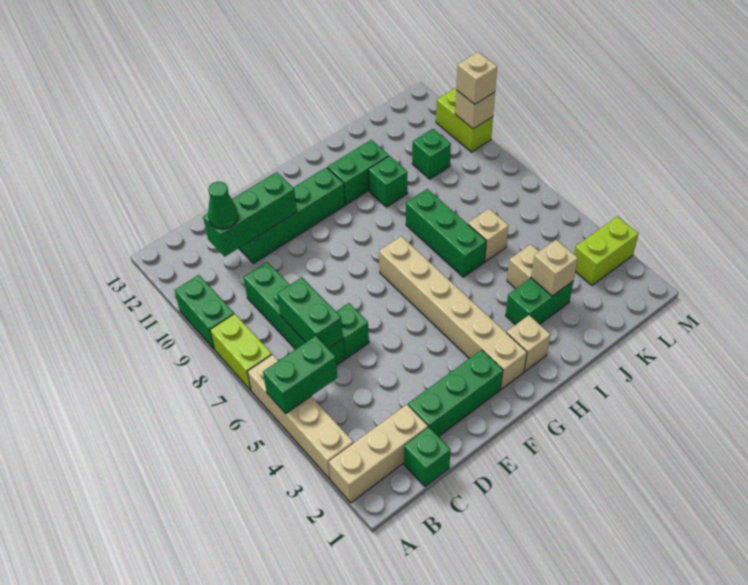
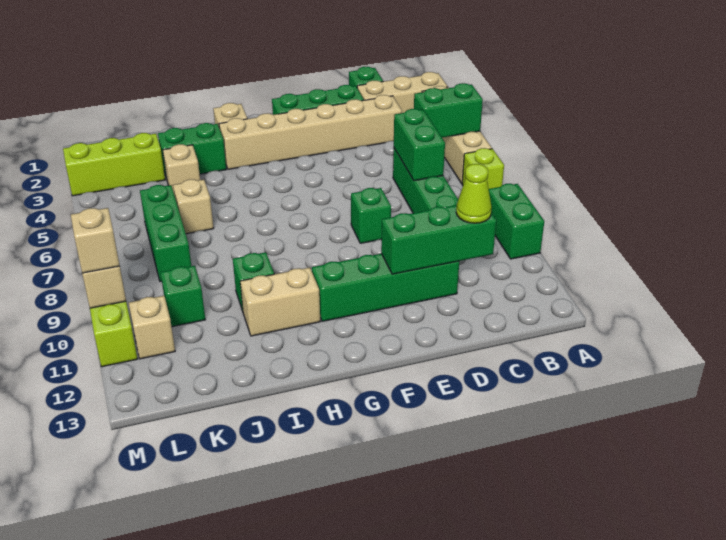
lime brick A7:A8 level 1 -> lime brick A7 level 1
green cone C11 level 3 -> lime cone C11 level 3
green brick D6 level 1 -> green brick E8 level 1
tan brick G2:G7 level 1 -> tan brick C3:H3 level 1
green brick H11:I11 level 1 -> tan brick H11:I11 level 1
green brick I6:I8 level 1 -> green brick K6:K8 level 1
tan brick J3 level 2 -> tan brick L11 level 1
lime brick L3:M3 level 1 -> lime brick K3:M3 level 1

